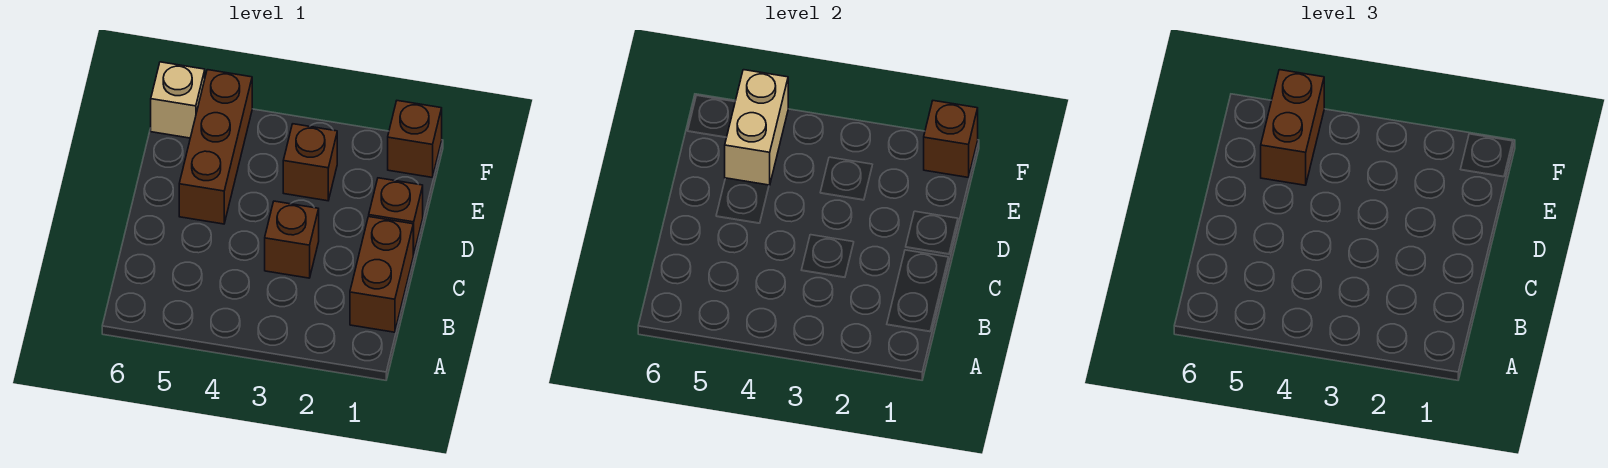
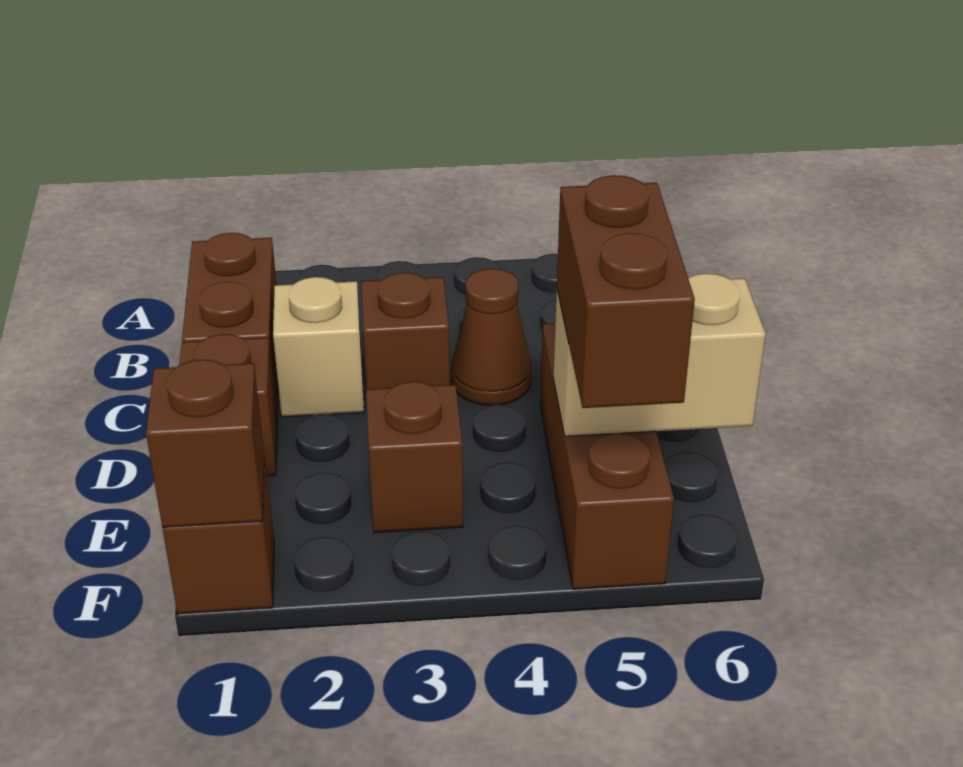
none -> brown cone C4 level 1
tan brick E5:F5 level 2 -> tan brick E5:E6 level 2
tan brick F6 level 1 -> tan brick C2 level 1

